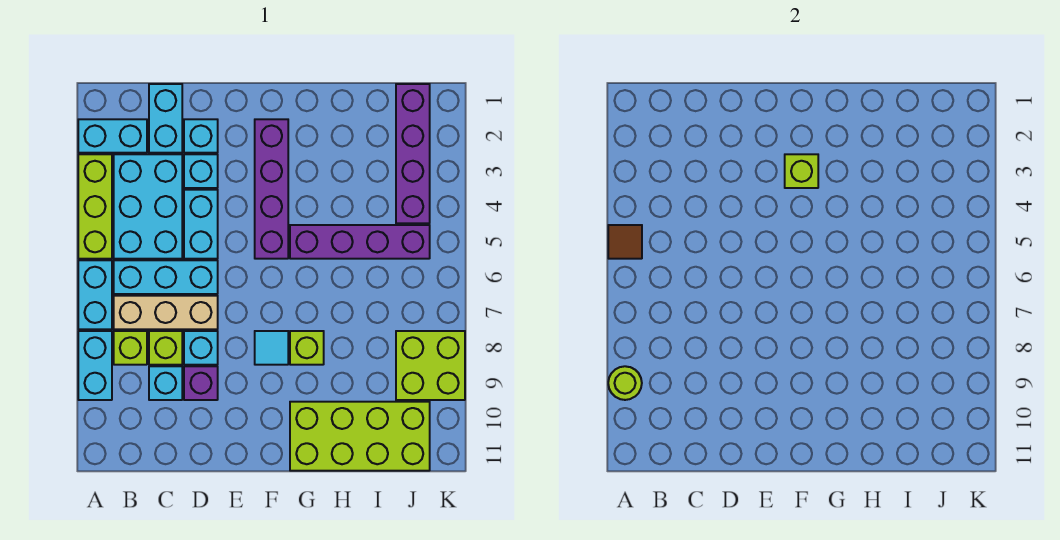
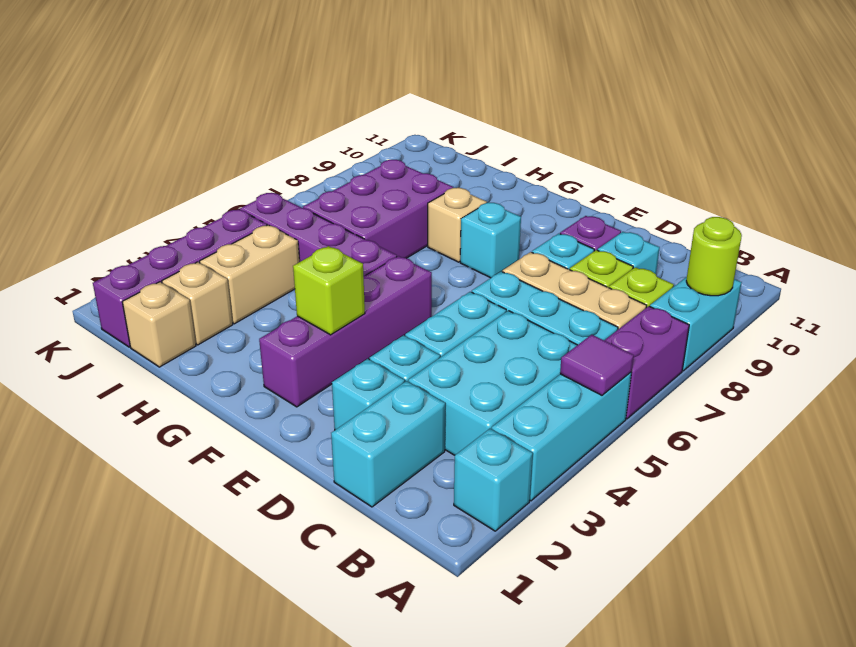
cyan brick A2:B2 level 1 -> cyan brick A2 level 1
lime brick A3:A5 level 1 -> cyan brick A3:A5 level 1
brown tile A5 level 2 -> purple tile A5 level 2
cyan brick A6:A7 level 1 -> purple brick A6:A7 level 1
cyan tile F8 level 1 -> cyan brick F8 level 1
lime brick G8 level 1 -> tan brick G8 level 1
lime brick G10:J11 level 1 -> none
none -> purple brick H6:I8 level 1
none -> tan brick I1 level 1
none -> tan brick I2 level 1
none -> tan brick I3:I4 level 1
lime brick J8:K9 level 1 -> none

